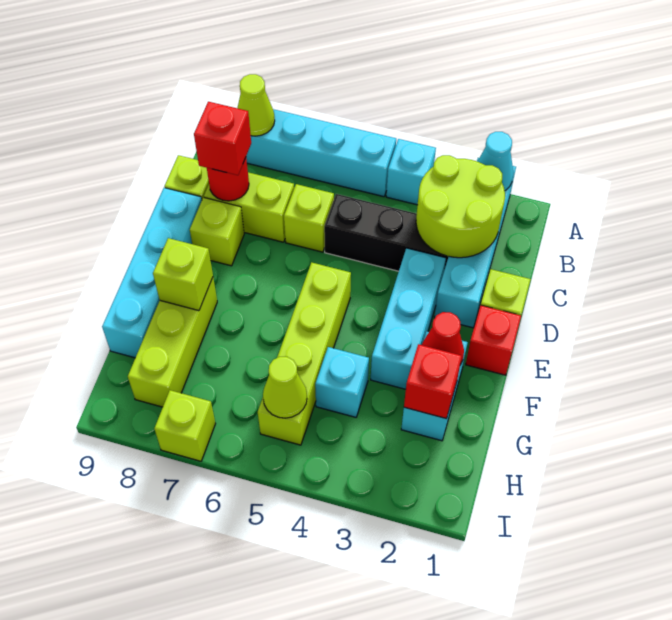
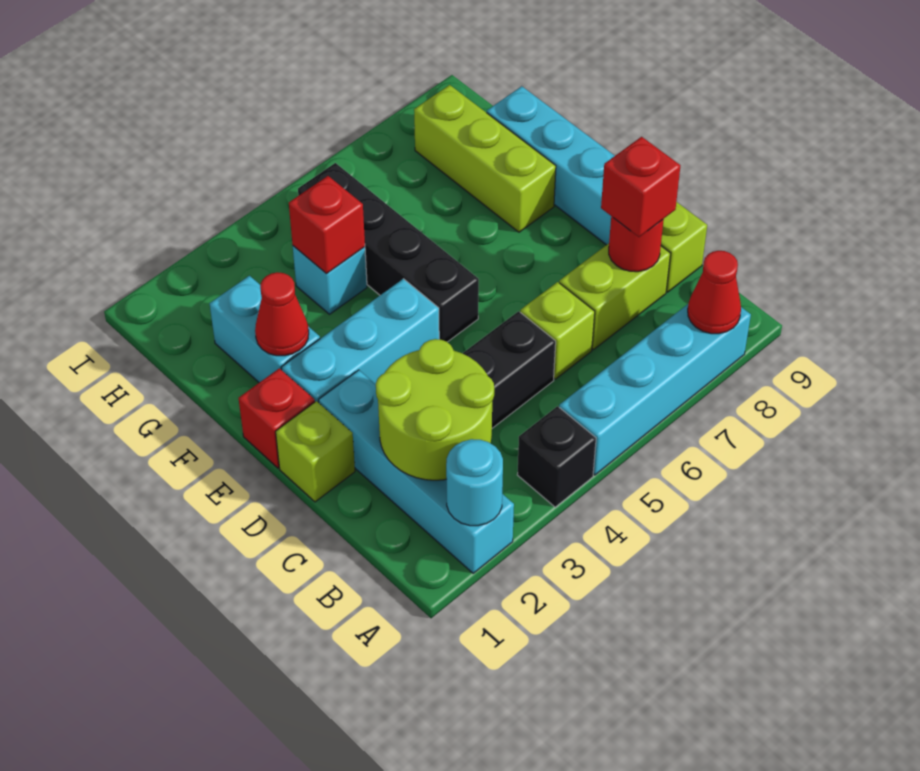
cyan cone A2 level 2 -> cyan round brick A2 level 2
cyan brick A4 level 1 -> black brick A4 level 1
lime cone A8 level 2 -> red cone A8 level 2
cyan brick D3:F3 level 1 -> cyan brick E2:E4 level 1
lime brick D8 level 1 -> none
lime brick E5:H5 level 1 -> black brick E5:H5 level 1
lime brick F8 level 2 -> none
red brick G2 level 2 -> red brick G4 level 2
lime cone H5 level 2 -> none
lime brick I7 level 1 -> none

